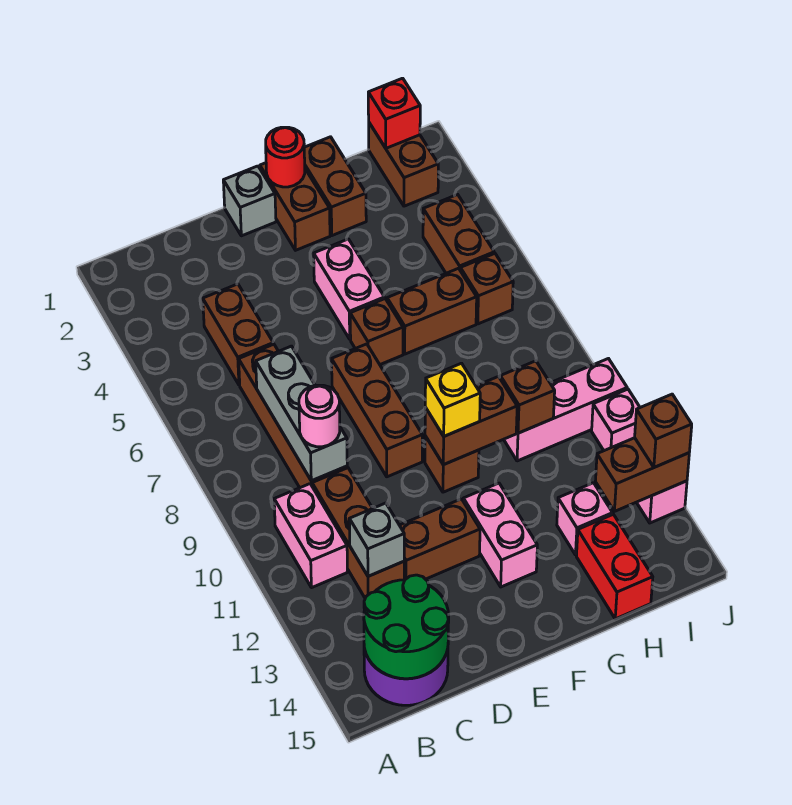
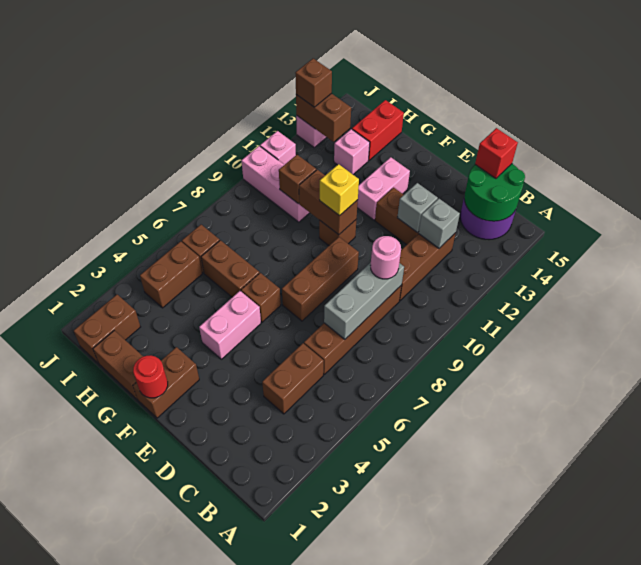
pink brick B10:B11 level 1 -> none
grey brick E1 level 1 -> grey brick D12 level 2
brown brick G1:G2 level 1 -> brown brick G1:H1 level 1
red brick I1 level 2 -> red brick C15 level 3

